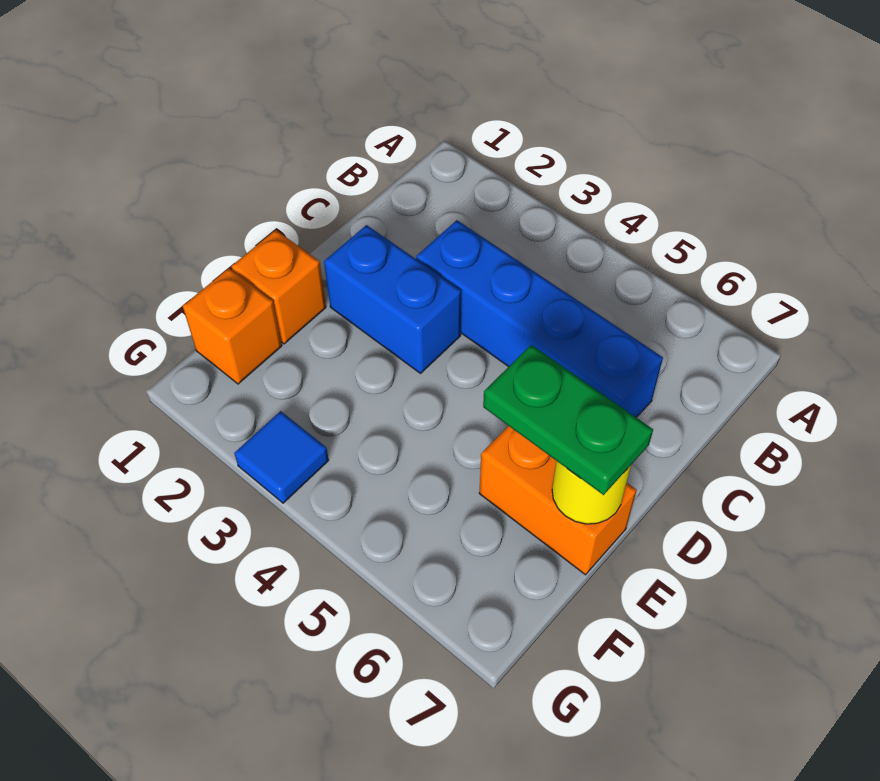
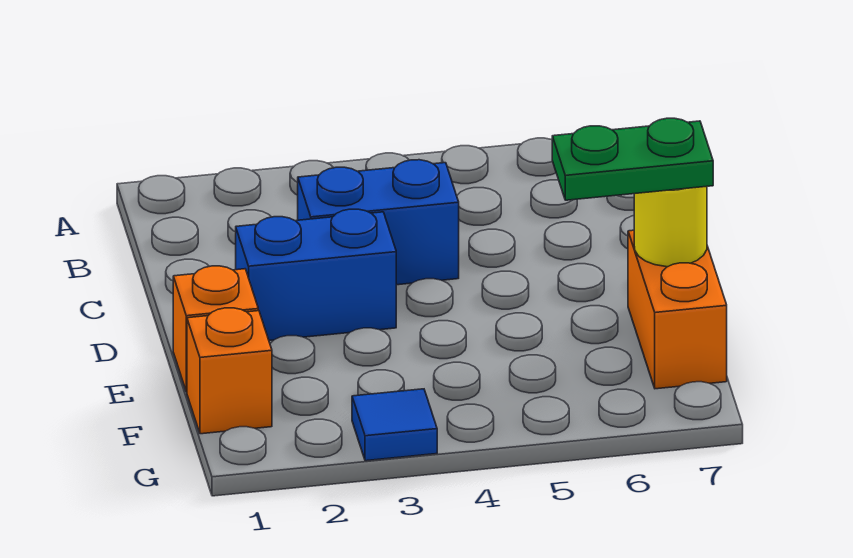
blue brick C3:C6 level 1 -> blue brick C3:C4 level 1
orange brick E6:E7 level 1 -> orange brick E7:F7 level 1

